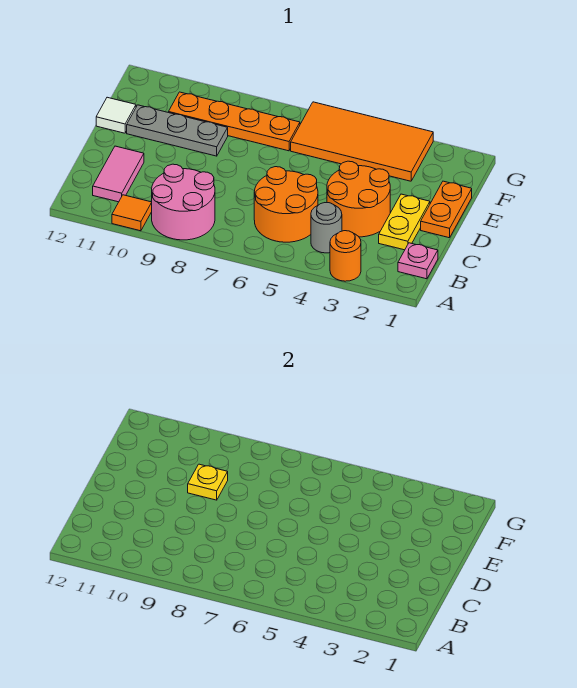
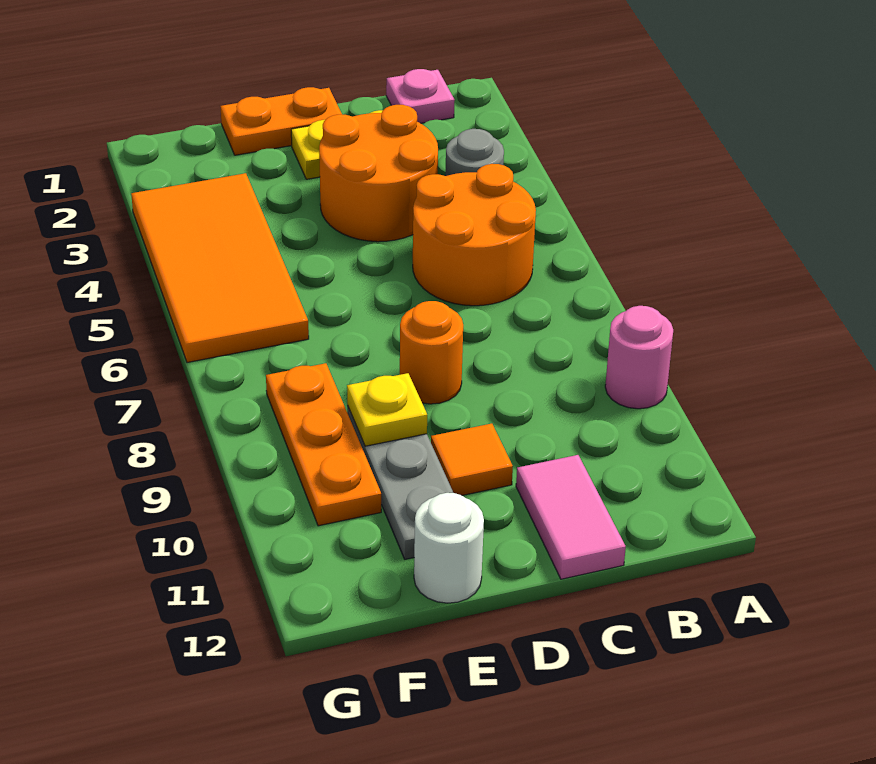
orange round brick A3 level 1 -> orange round brick D8 level 1
pink round brick A8:B9 level 1 -> pink round brick A9 level 1
orange tile A10 level 1 -> orange tile D10 level 1
pink tile B11:C11 level 1 -> pink tile C11:C12 level 1
white tile E12 level 1 -> white round brick E12 level 1
orange plate F7:F10 level 1 -> orange plate F8:F10 level 1

